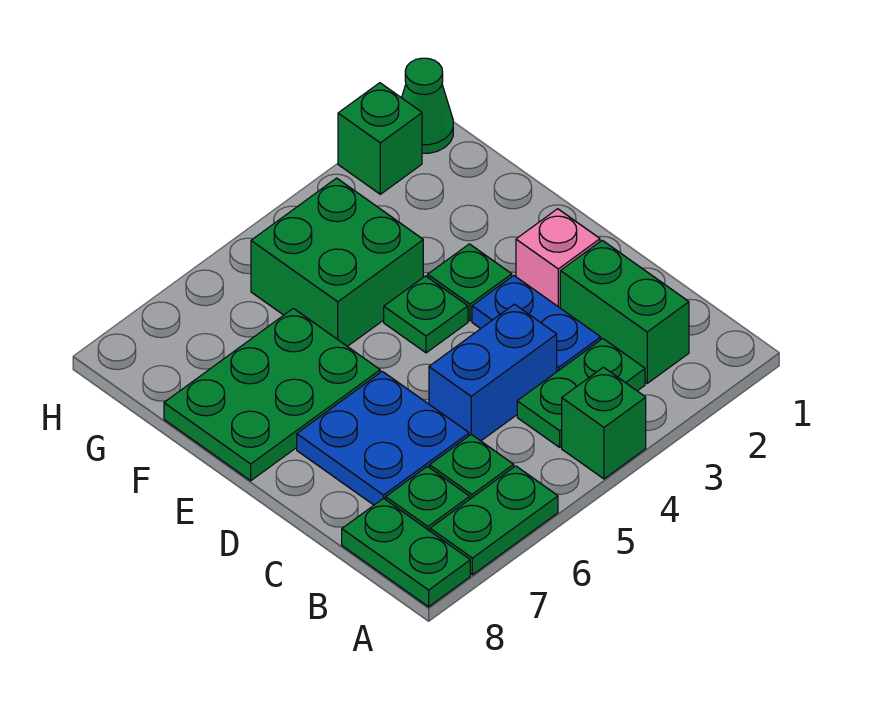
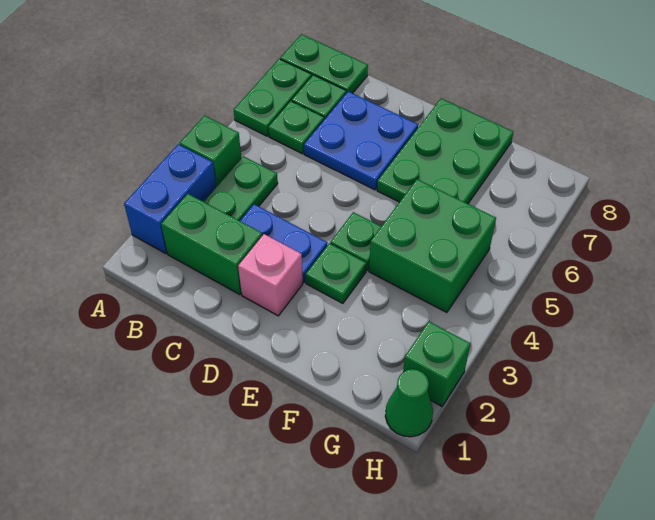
blue brick C4:C5 level 1 -> blue brick A2:A3 level 1

